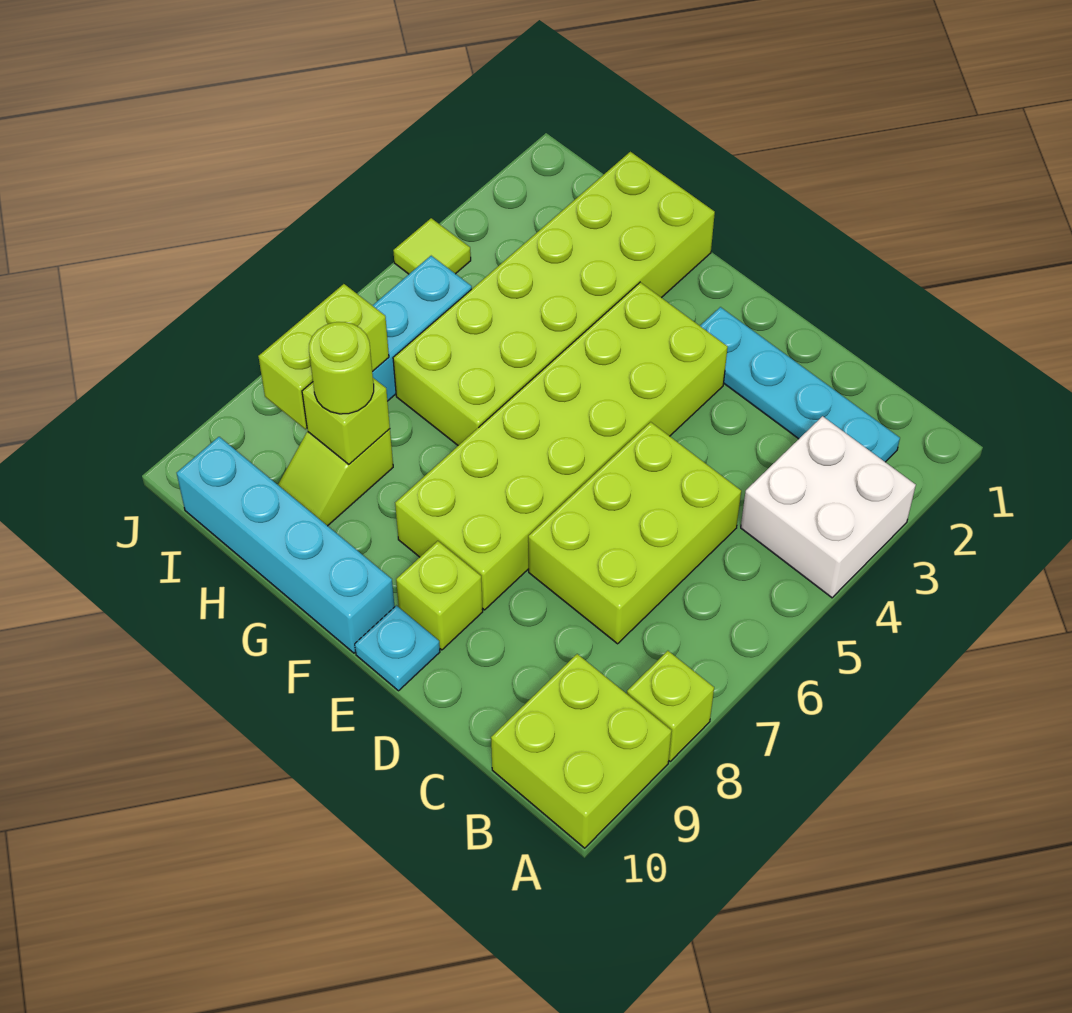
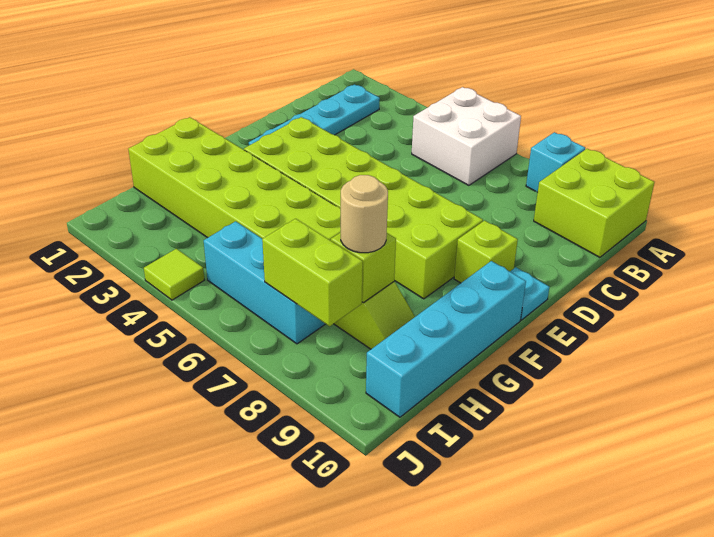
white brick A3:B4 level 1 -> white brick A5:B6 level 1
lime brick A8 level 1 -> cyan brick A8 level 1
lime brick C5:D7 level 1 -> none
lime round brick H8 level 3 -> tan round brick H8 level 3

